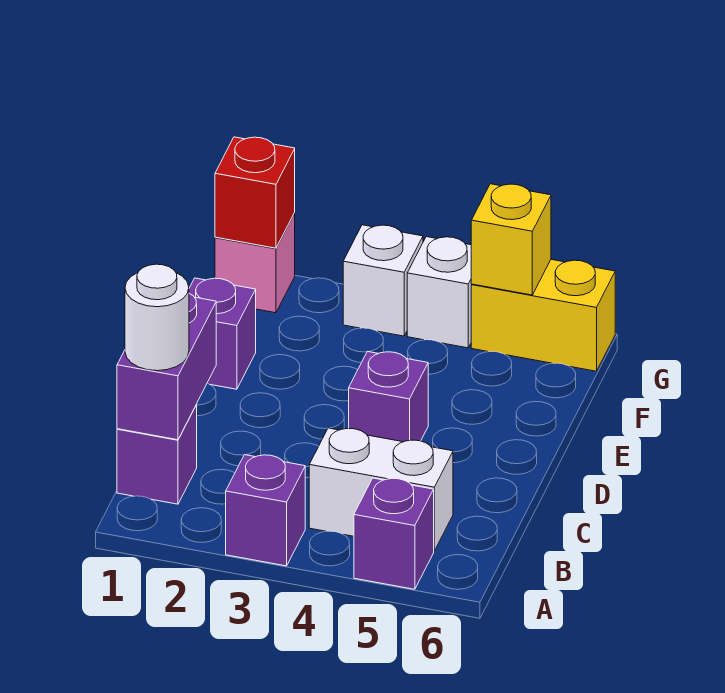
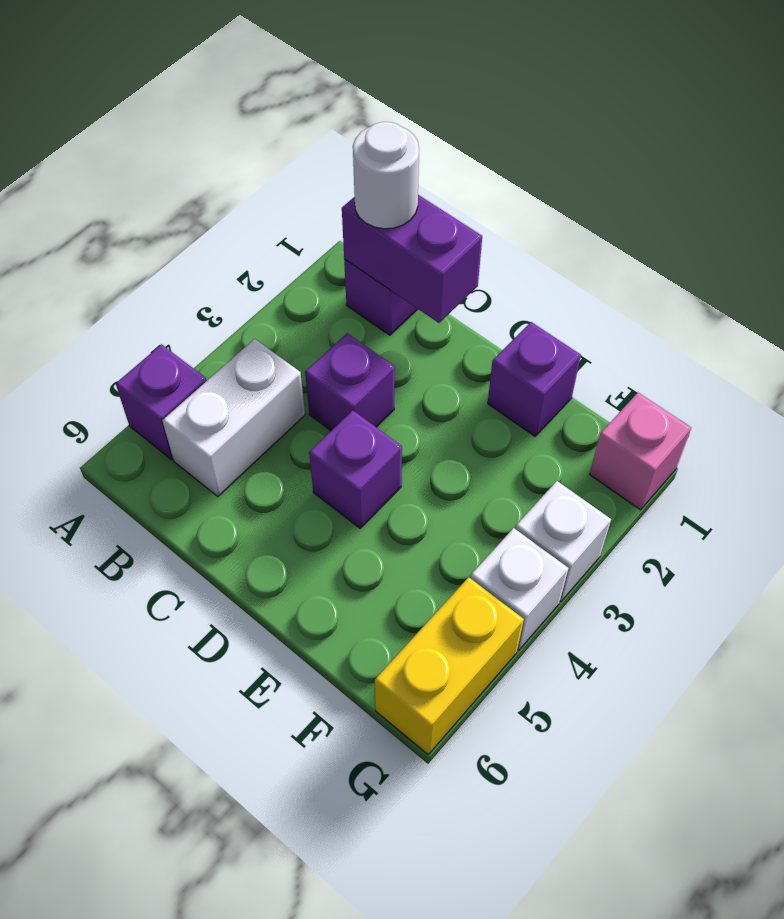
purple brick A3 level 1 -> purple brick C3 level 1
red brick G1 level 2 -> none
yellow brick G5 level 2 -> none

